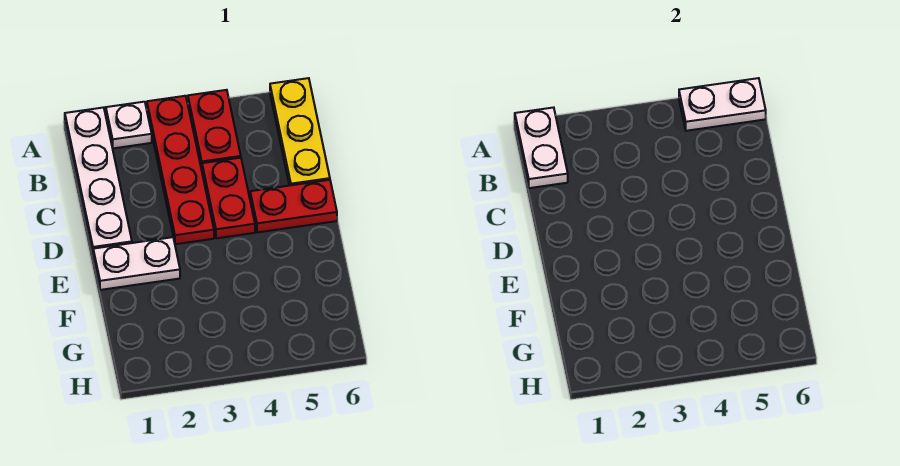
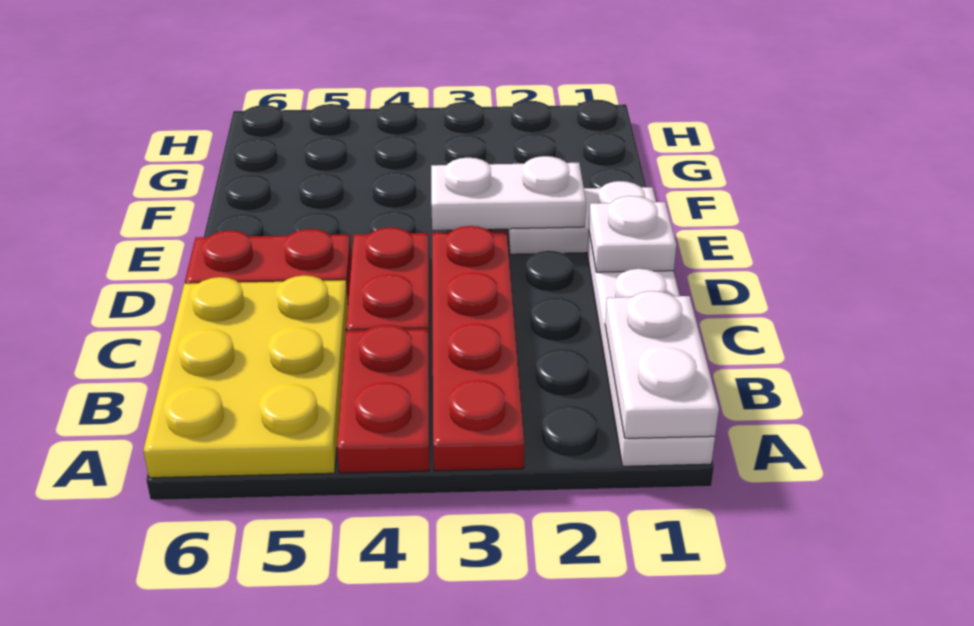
white plate A2 level 1 -> white plate D1 level 2
white plate A5:A6 level 2 -> white plate E2:E3 level 2
yellow plate A6:C6 level 1 -> yellow plate A5:C6 level 1

